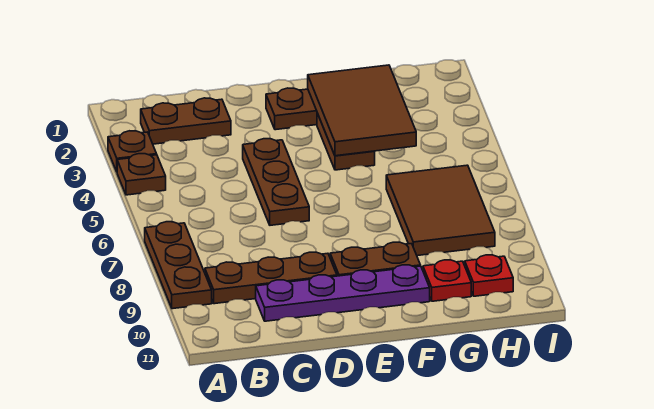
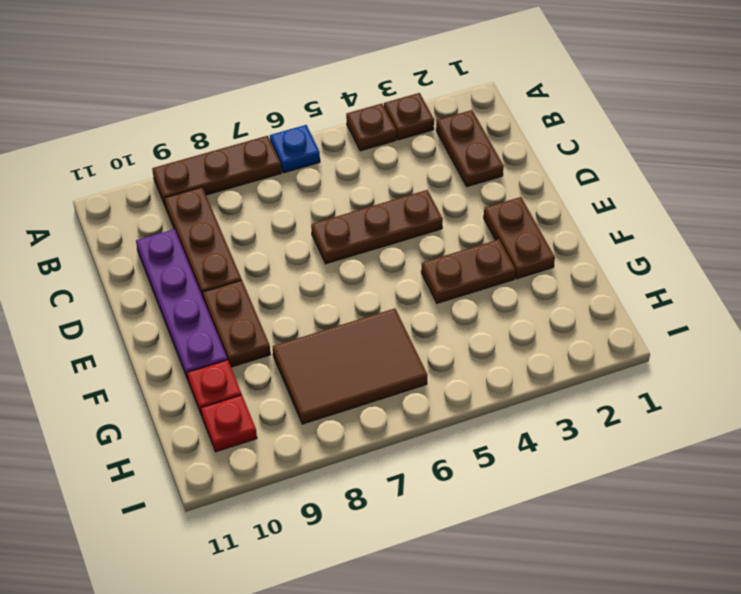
none -> blue plate A6 level 1
brown tile F2:G4 level 2 -> none

